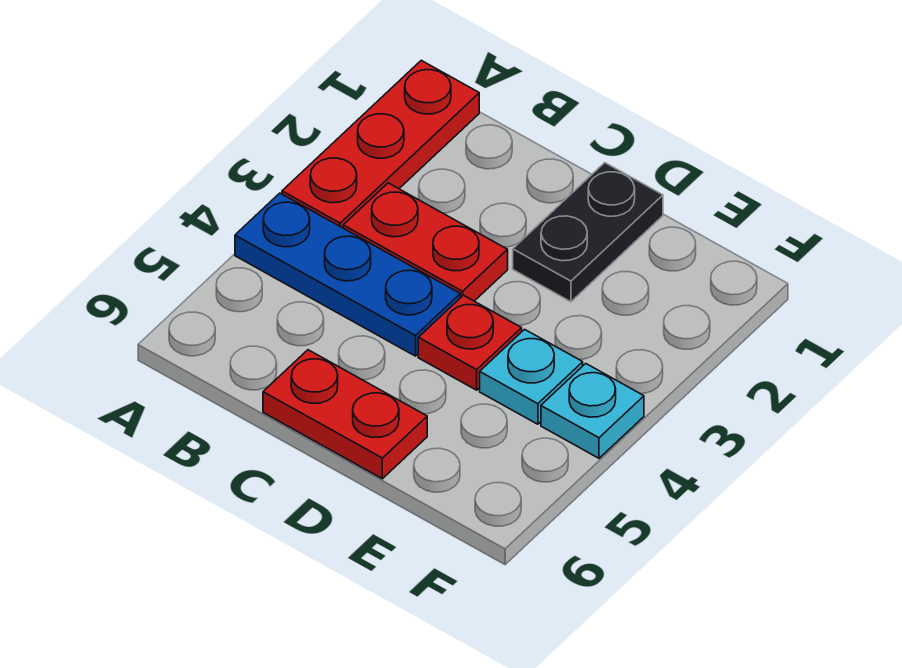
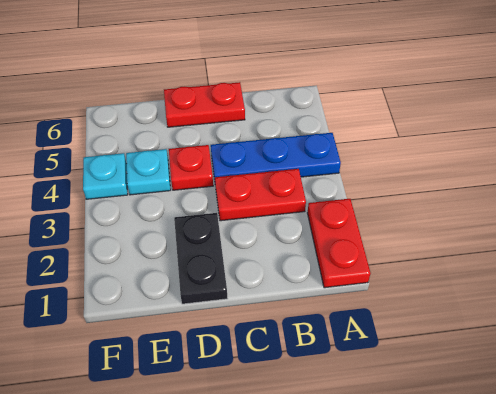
red plate A1:A3 level 1 -> red plate A1:A2 level 1

